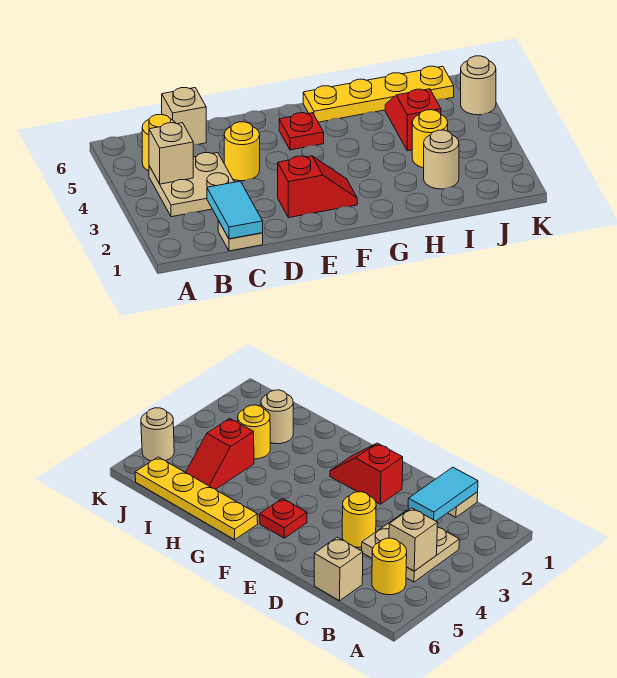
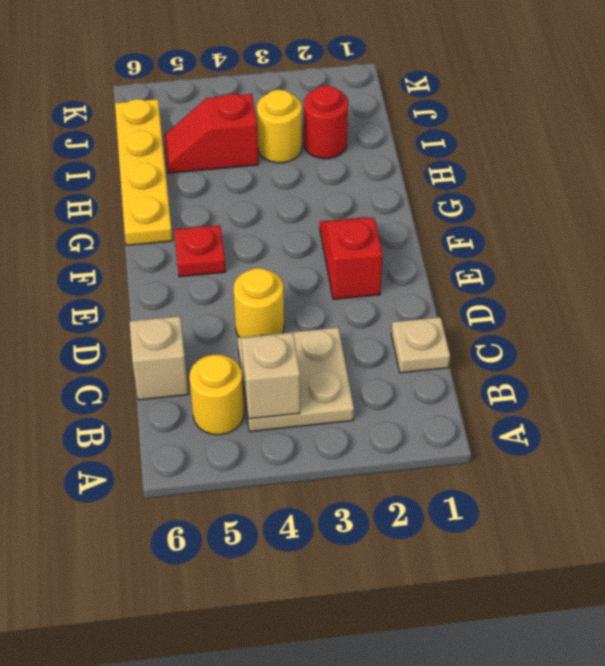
cyan tile C1:C2 level 2 -> none
tan round brick I2 level 1 -> red round brick I2 level 1
tan round brick K5 level 1 -> none

